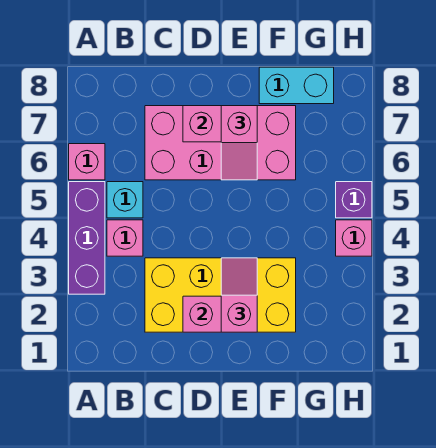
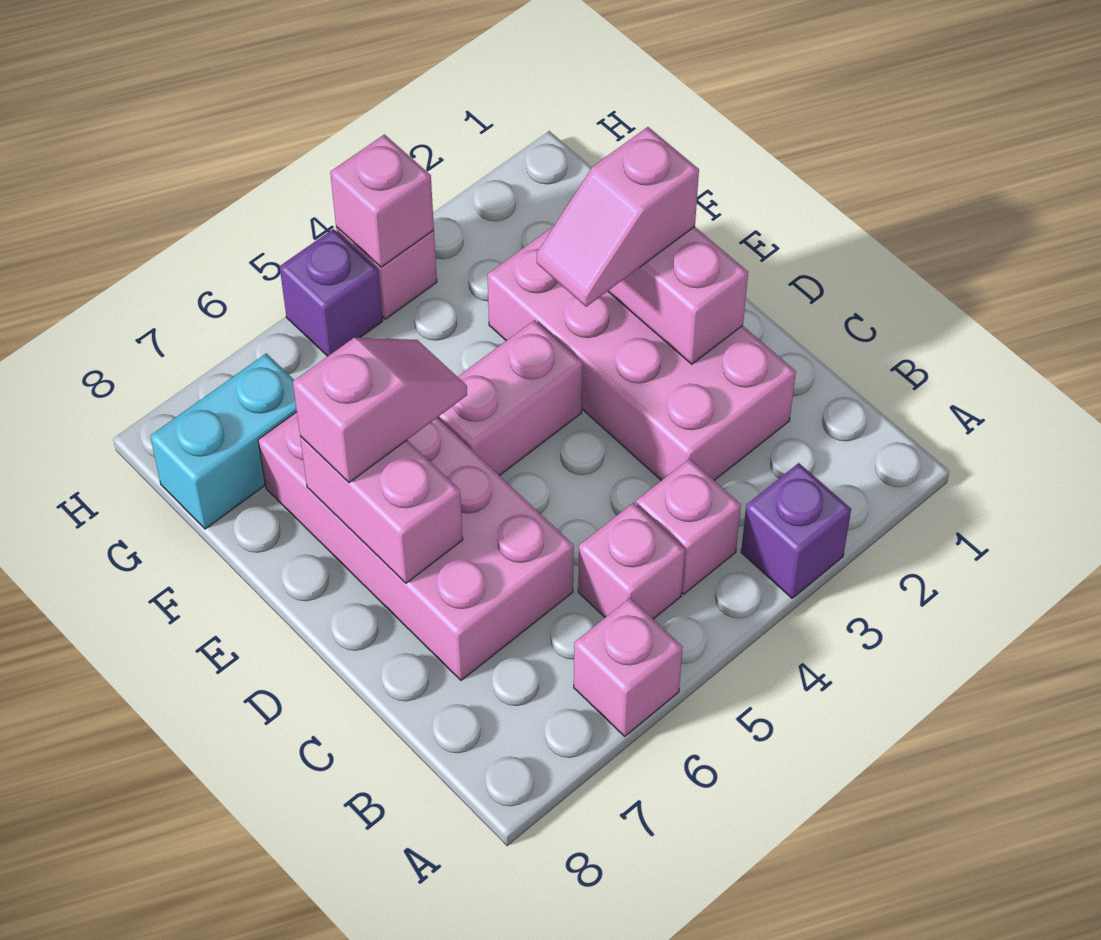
purple brick A3:A5 level 1 -> purple brick A3 level 1
cyan brick B5 level 1 -> pink brick B5 level 1
yellow brick C2:F3 level 1 -> pink brick C2:F3 level 1
none -> pink brick E4:E5 level 1
cyan brick F8:G8 level 1 -> cyan brick G7:G8 level 1
none -> pink brick H4 level 2

